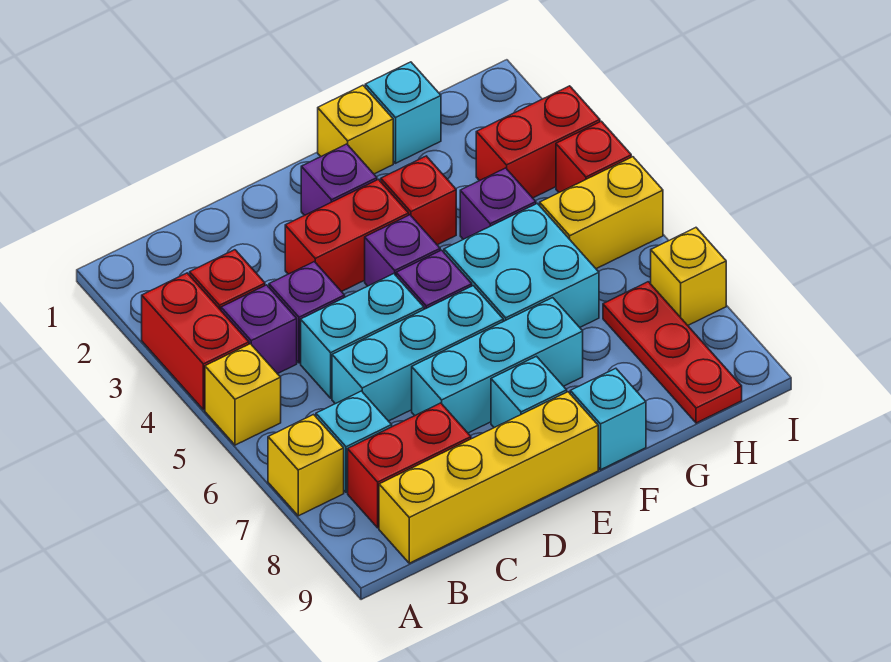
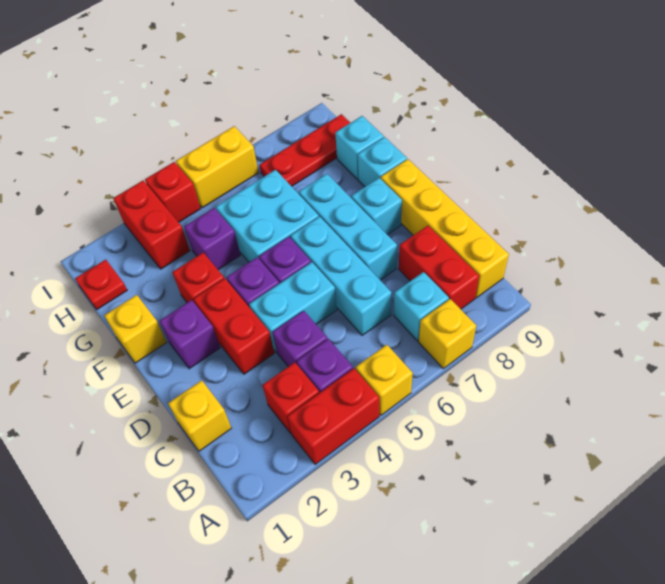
cyan brick C5:D5 level 1 -> cyan brick D4:D5 level 1
cyan brick G1 level 1 -> cyan brick G9 level 1
none -> red plate H1 level 1
yellow brick H5:I5 level 1 -> yellow brick I5:I6 level 1
yellow brick I7 level 1 -> yellow brick C1 level 1

